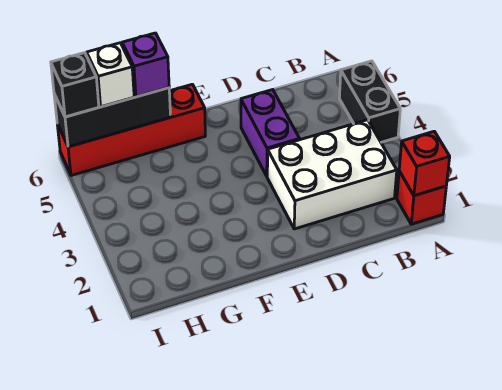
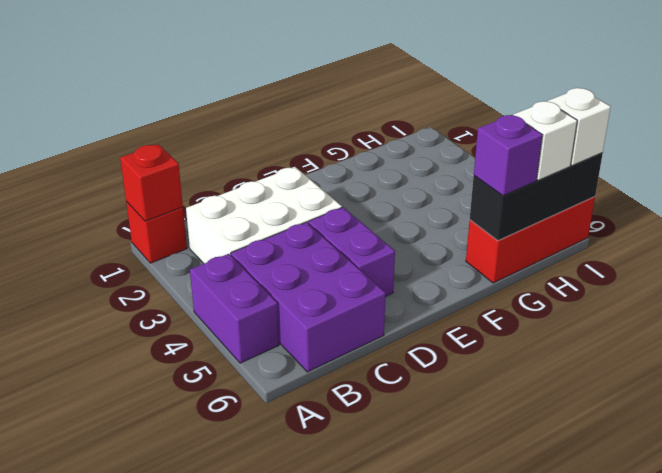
black brick A4:A5 level 1 -> purple brick A4:A5 level 1
none -> purple brick B4:C6 level 1
red brick F6:I6 level 1 -> red brick G6:I6 level 1
black brick I6 level 3 -> white brick I6 level 3

